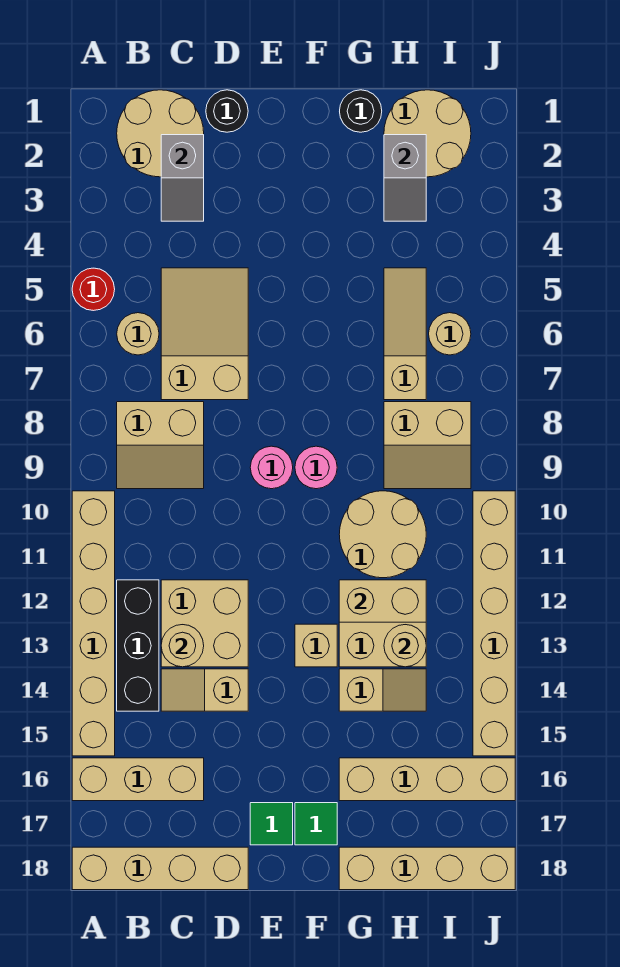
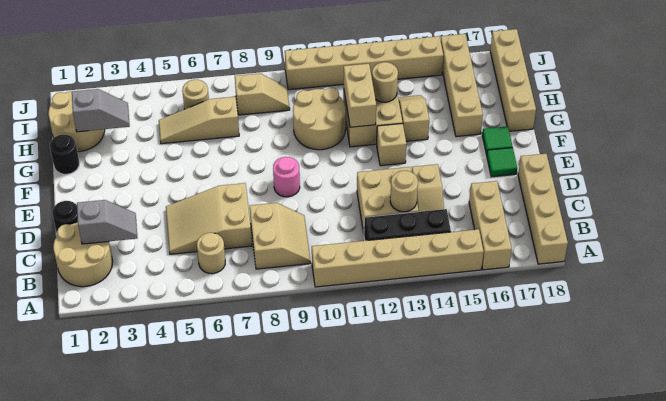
red round brick A5 level 1 -> none
pink round brick F9 level 1 -> none
tan slope H8:I9 level 1 top 8 -> tan slope I8:I9 level 1 top 8

